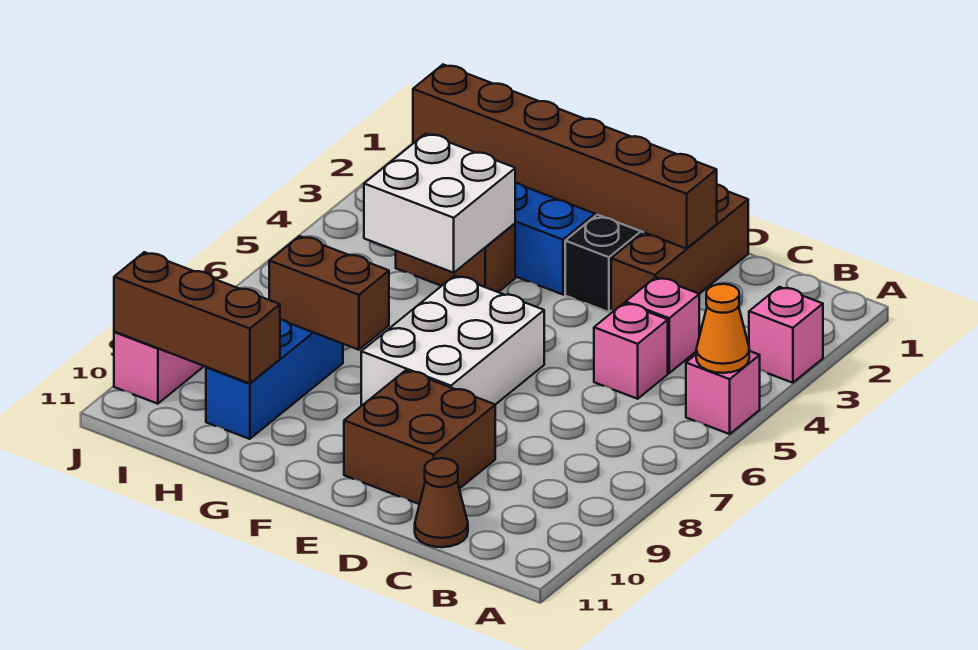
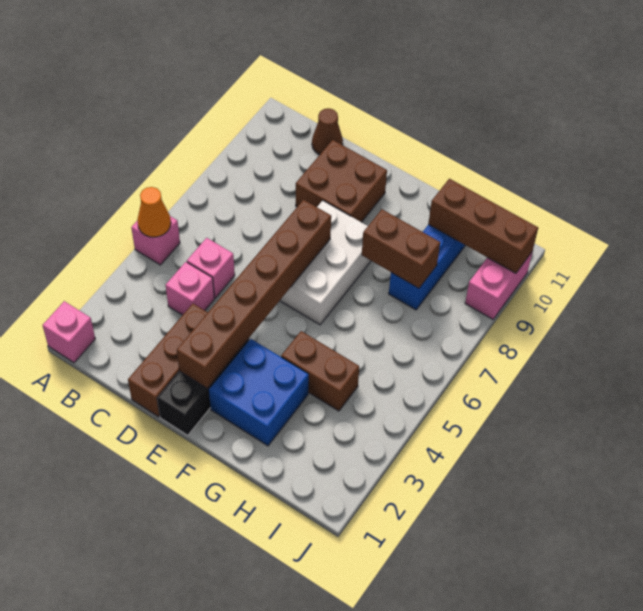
pink brick A3 level 1 -> pink brick A1 level 1
brown brick D2:I2 level 2 -> brown brick E2:E7 level 2
white brick G4:H5 level 2 -> none

